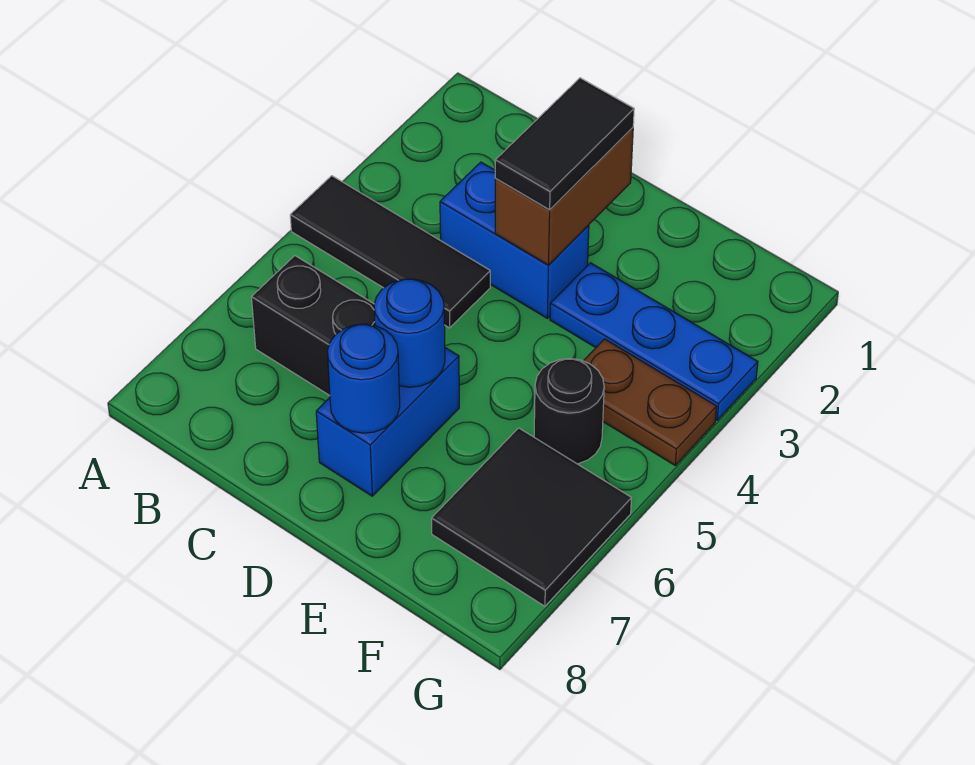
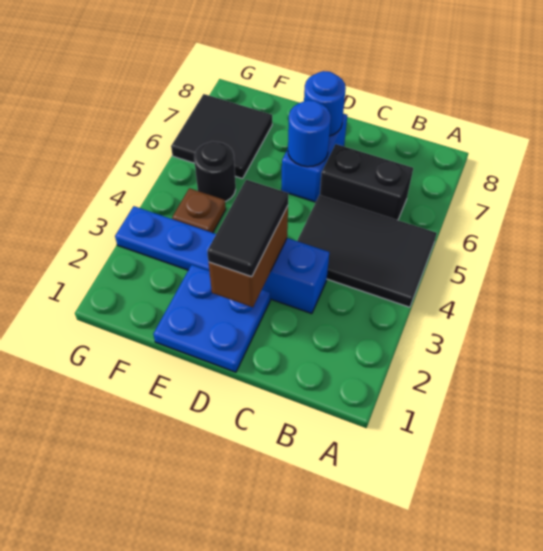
black tile A4:C4 level 1 -> black tile A4:C5 level 1
none -> blue plate D1:E2 level 1
brown plate F4:G4 level 1 -> brown plate F4 level 1

